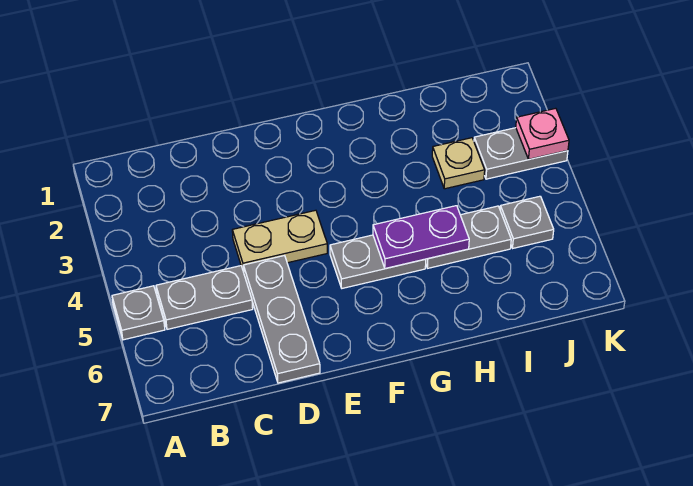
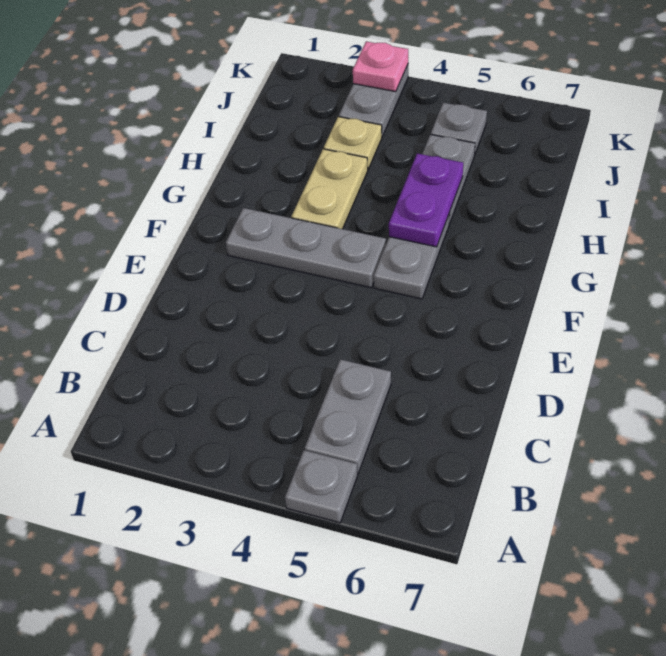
tan plate D4:E4 level 1 -> tan plate G3:H3 level 1
grey plate D5:D7 level 1 -> grey plate F2:F4 level 1

